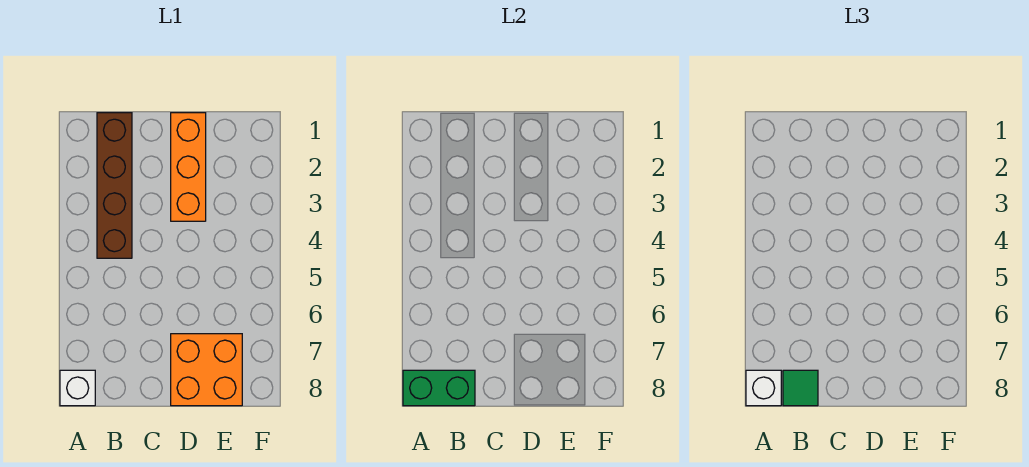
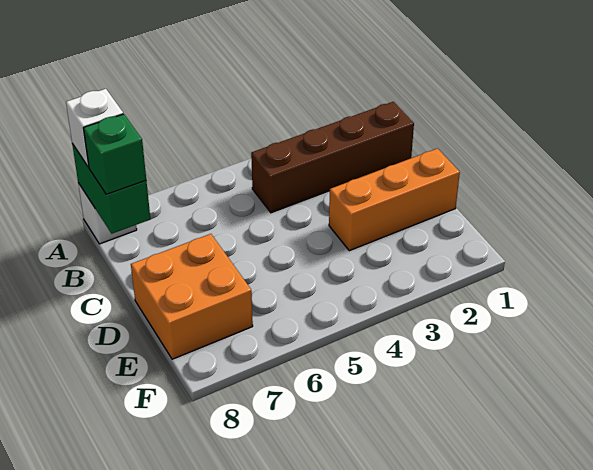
green tile B8 level 3 -> green brick B8 level 3

